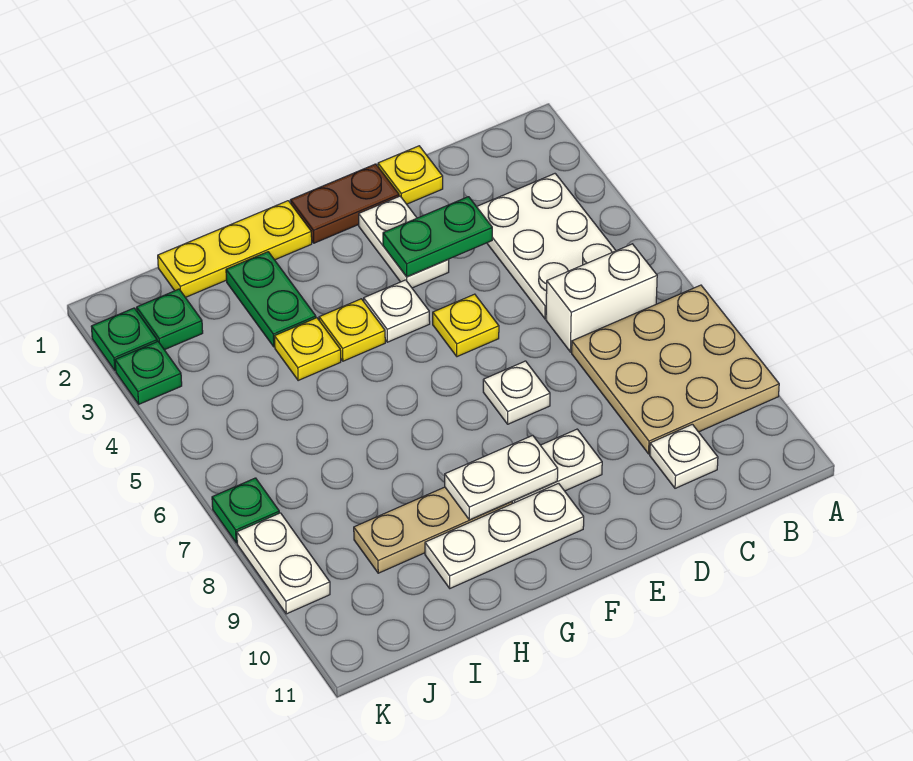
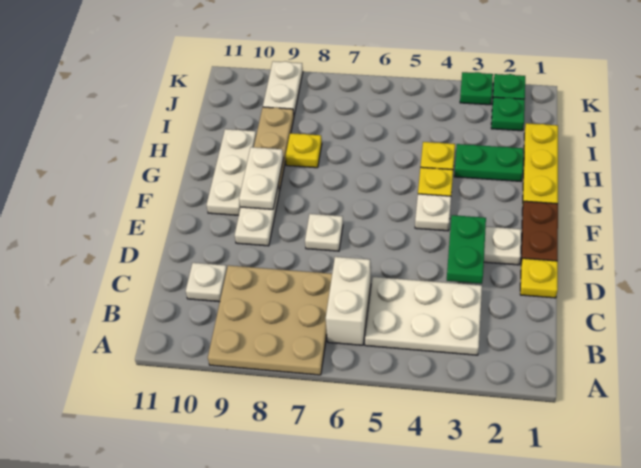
yellow plate E5 level 1 -> yellow plate H8 level 1
green plate K7 level 1 -> none
white plate K8:K9 level 1 -> white plate J9:K9 level 1

